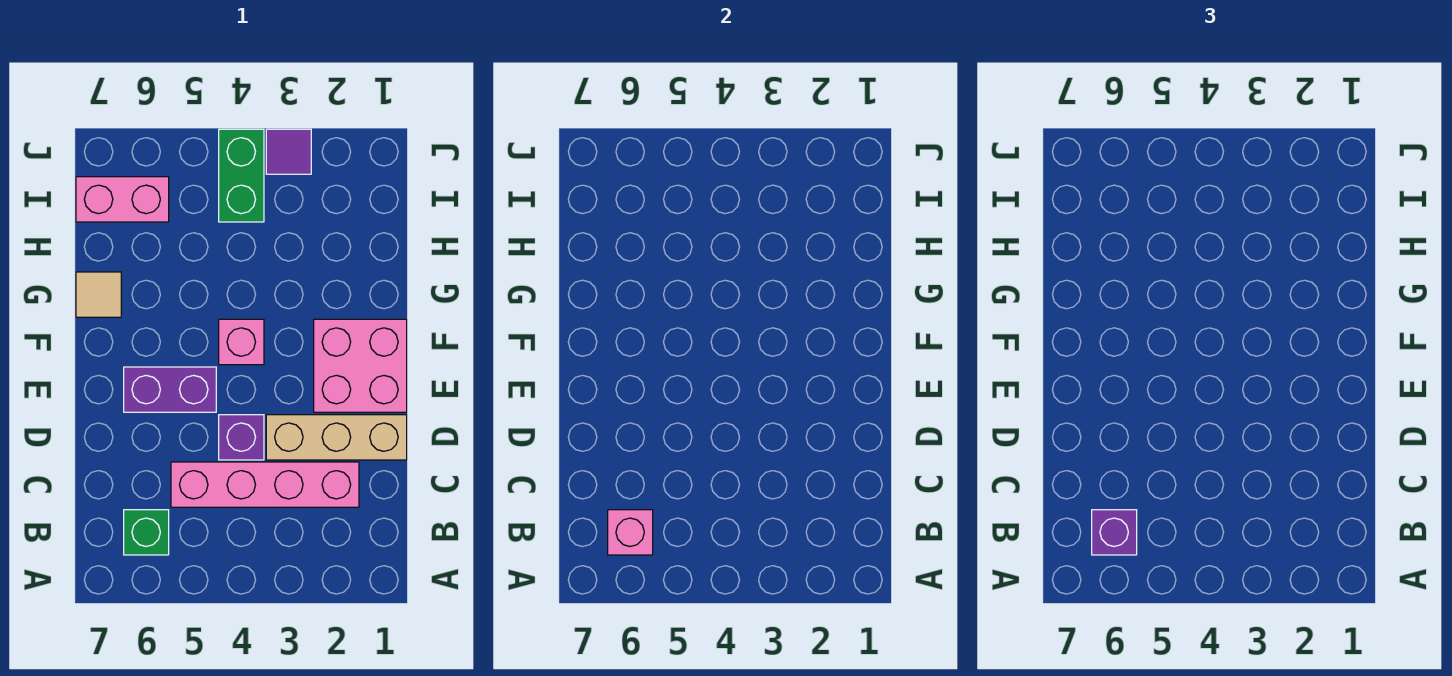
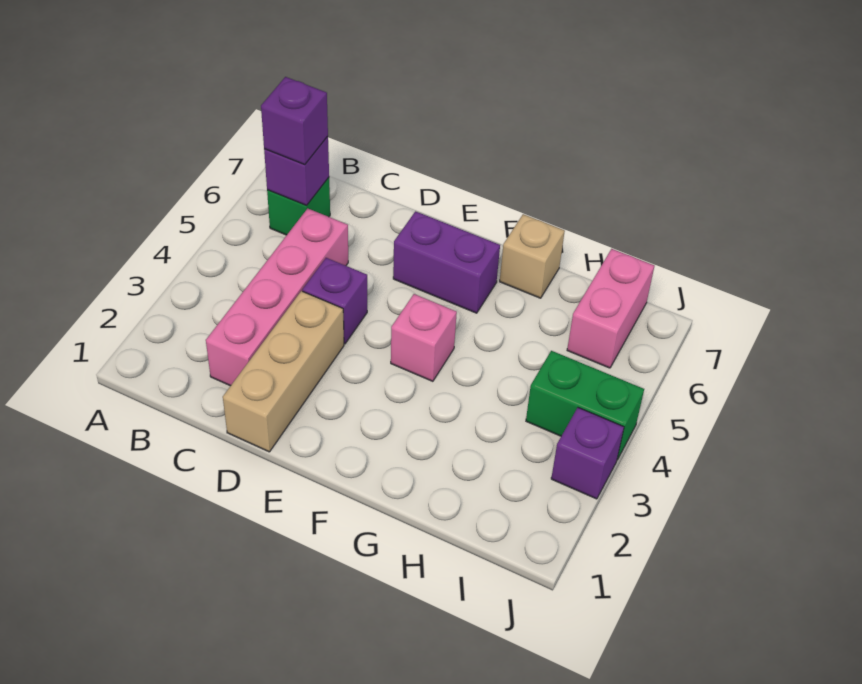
pink brick B6 level 2 -> purple brick B6 level 2
pink brick E1:F2 level 1 -> none
purple brick E5:E6 level 1 -> purple brick E6:F6 level 1
tan tile G7 level 1 -> tan brick G7 level 1
purple tile J3 level 1 -> purple brick J3 level 1

